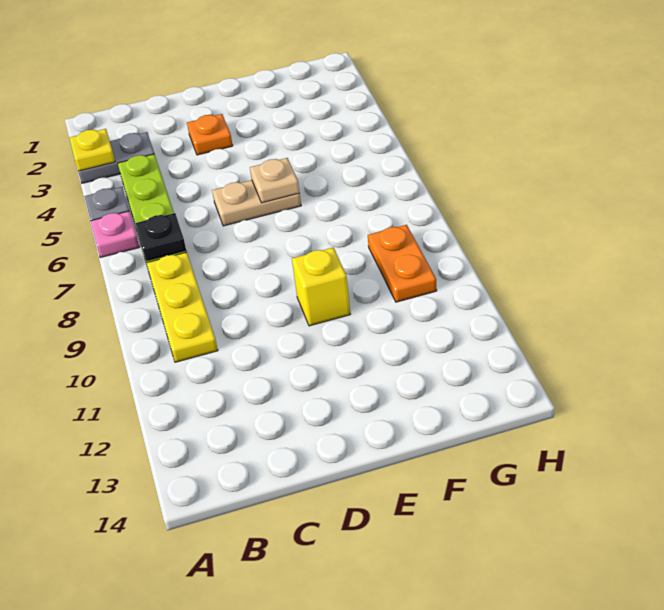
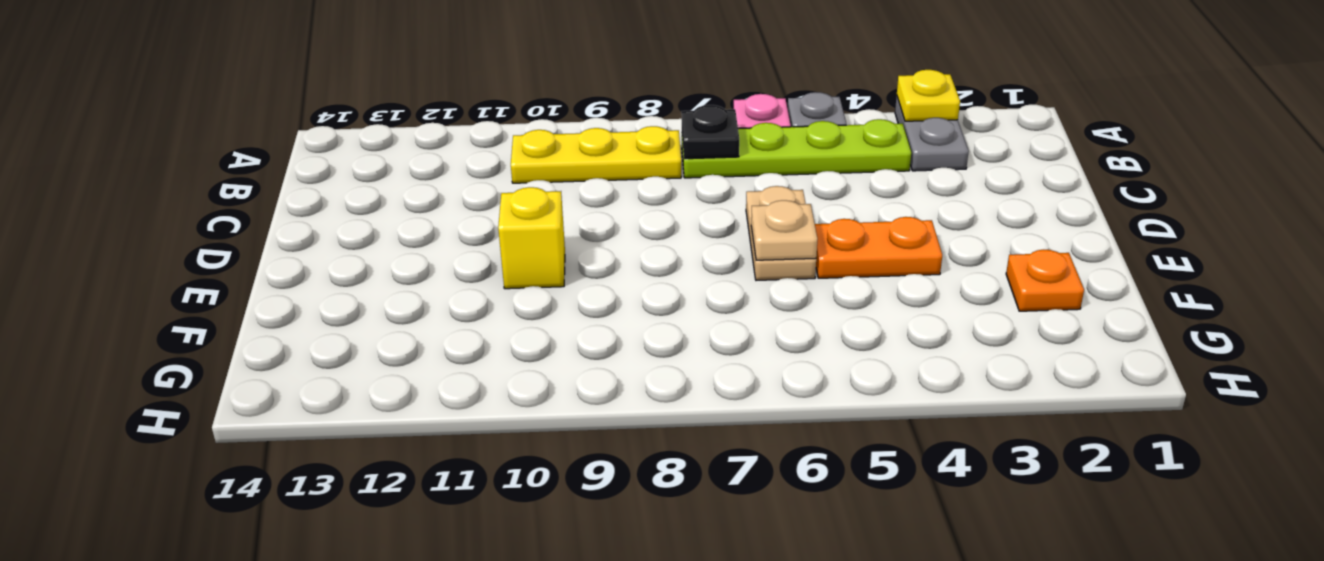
orange plate D3 level 1 -> orange plate F2 level 1
orange plate G9:G10 level 1 -> orange plate E4:E5 level 1

